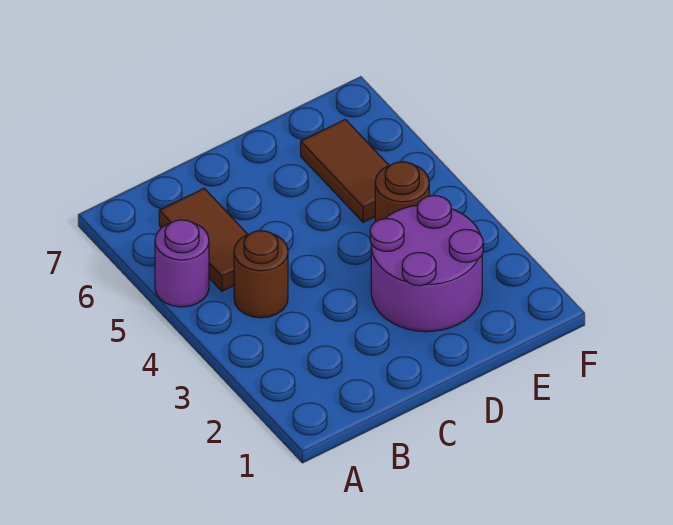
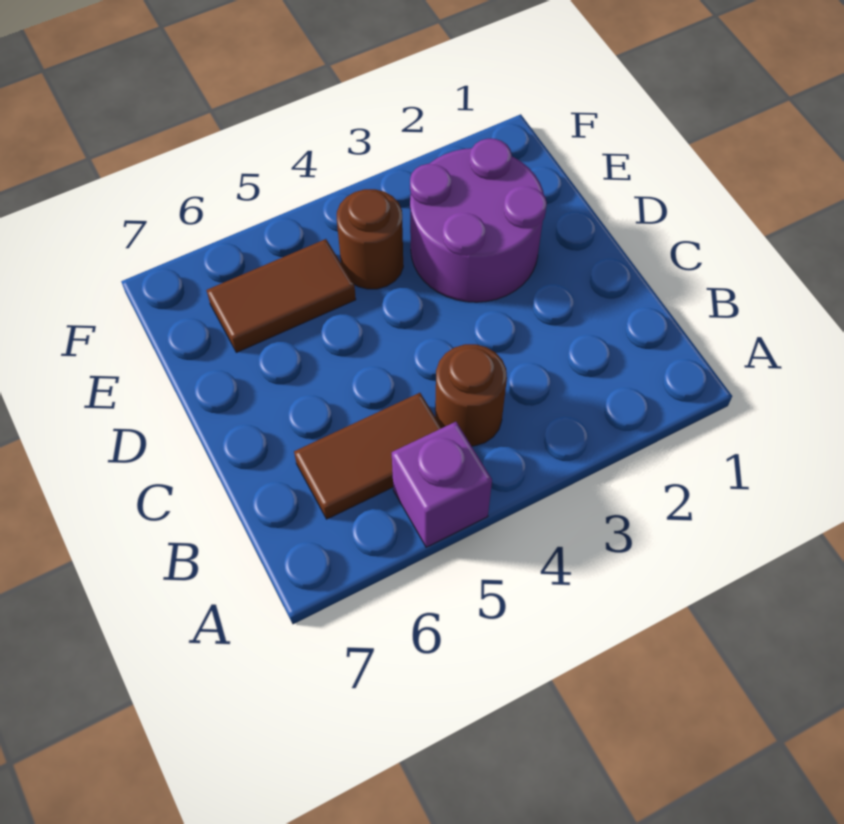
purple round brick A5 level 1 -> purple brick A5 level 1

